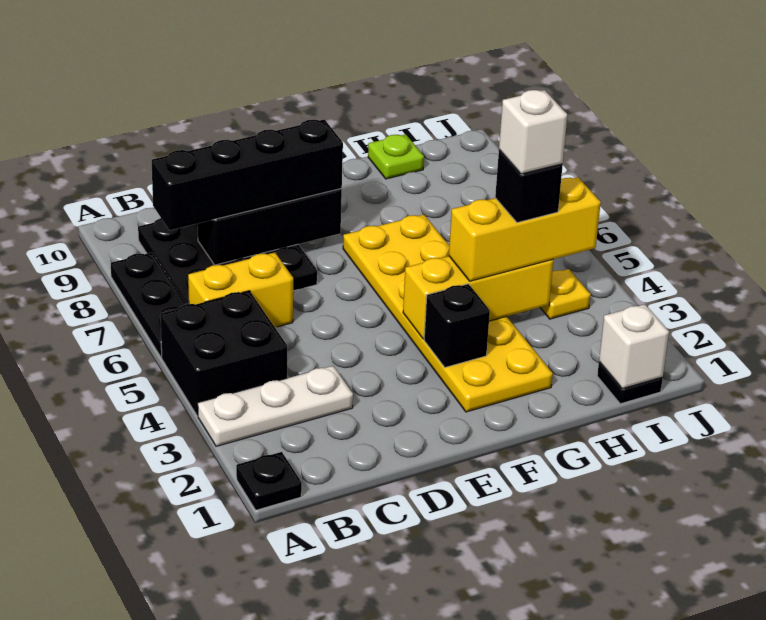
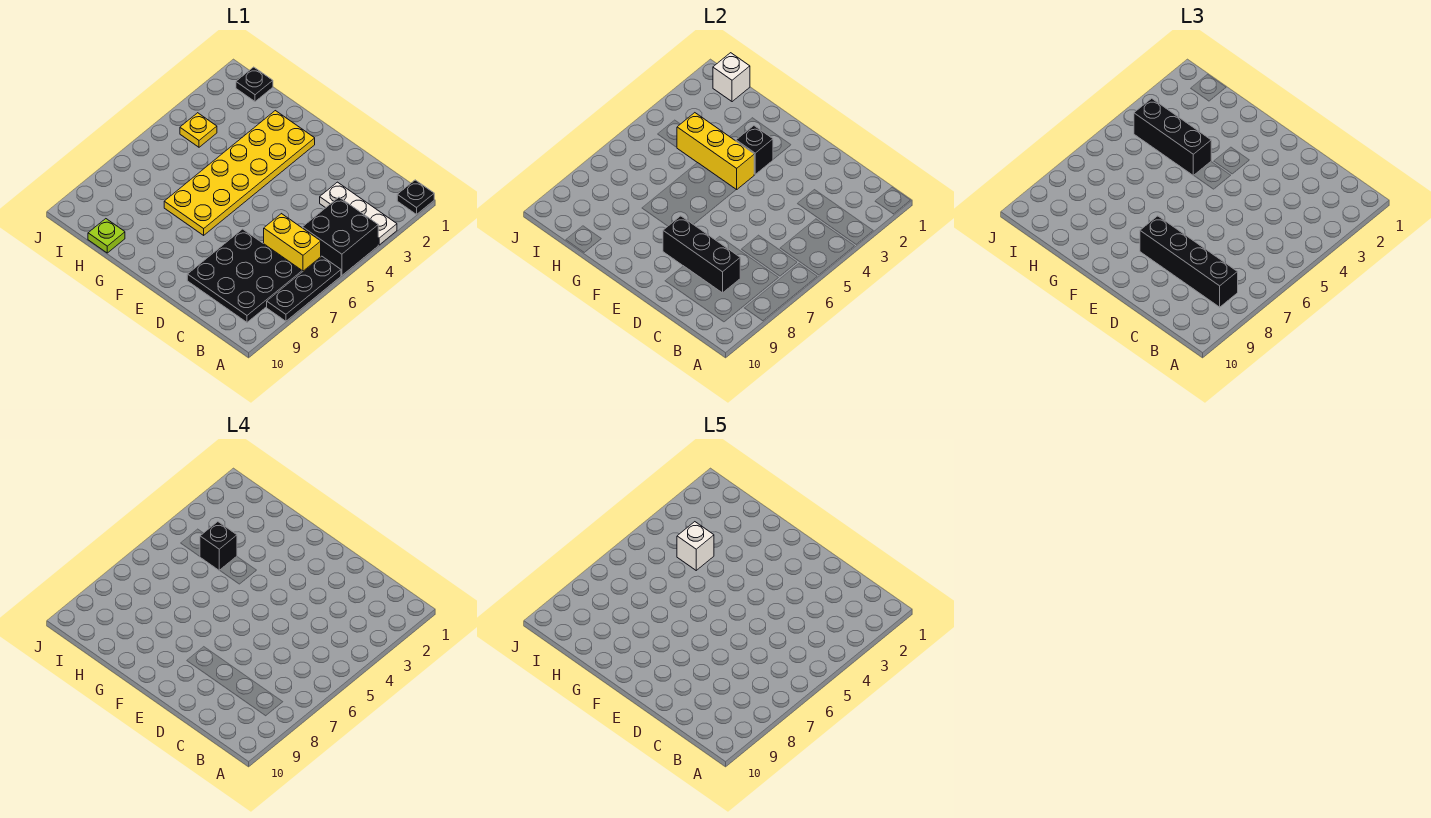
yellow brick G4:I4 level 3 -> black brick G4:I4 level 3

